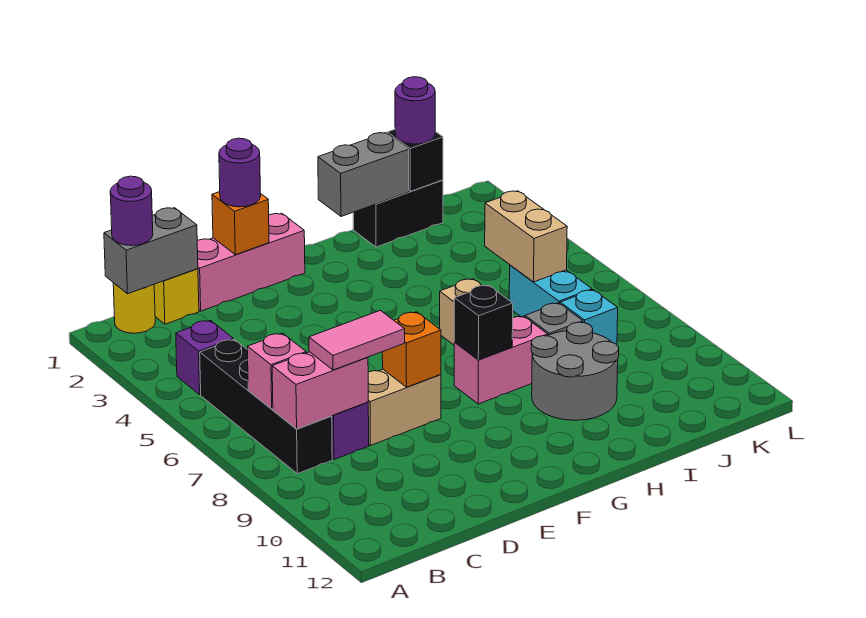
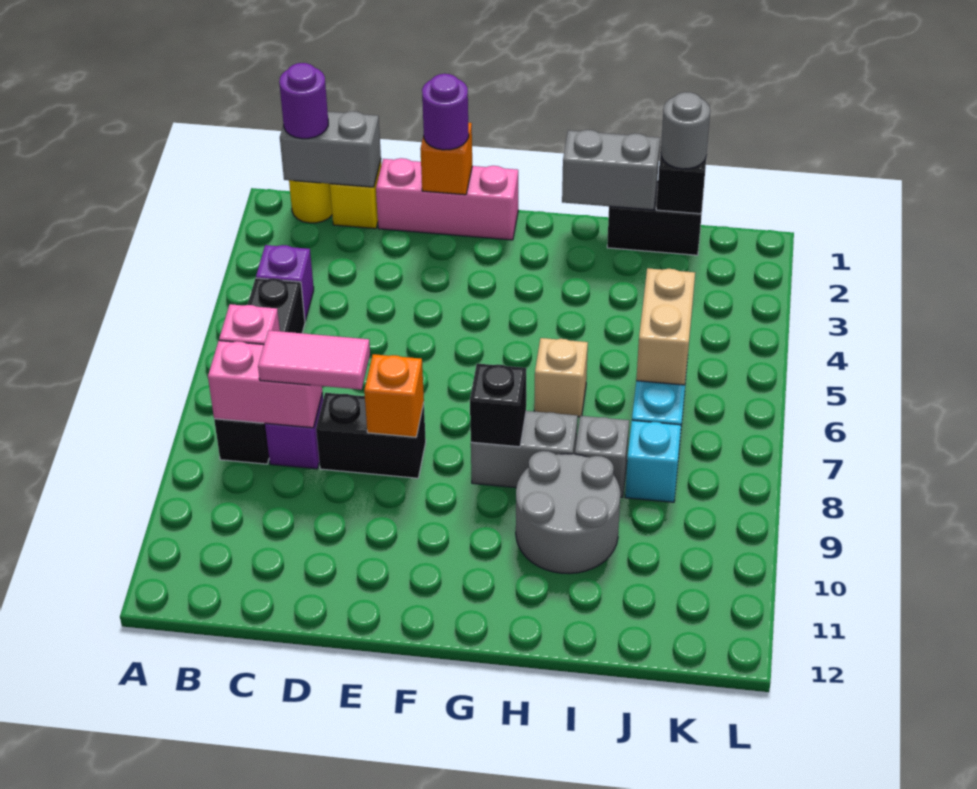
tan brick D8:E8 level 1 -> black brick D8:E8 level 1
pink brick G8:H8 level 1 -> grey brick G8:H8 level 1
purple round brick J1 level 3 -> grey round brick J1 level 3

